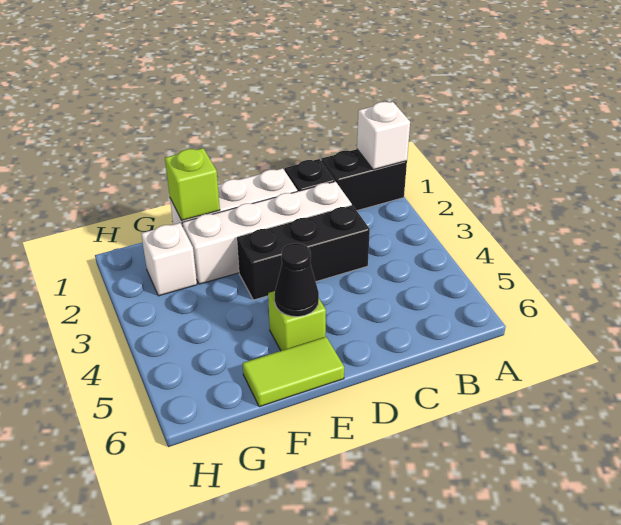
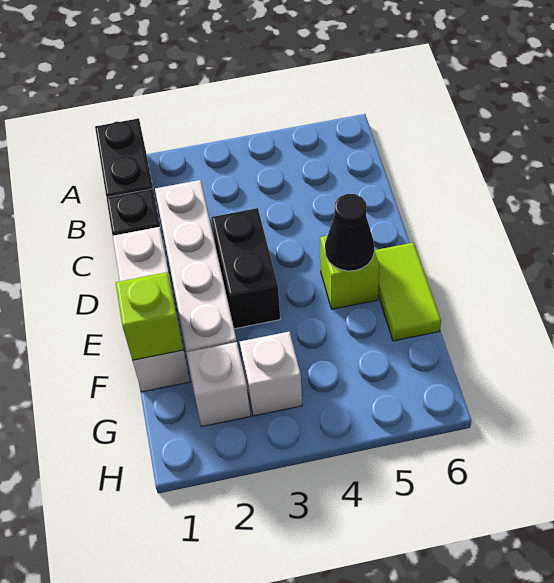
white brick A1 level 2 -> white brick G3 level 1
black brick C3:E3 level 1 -> black brick D3:E3 level 1

